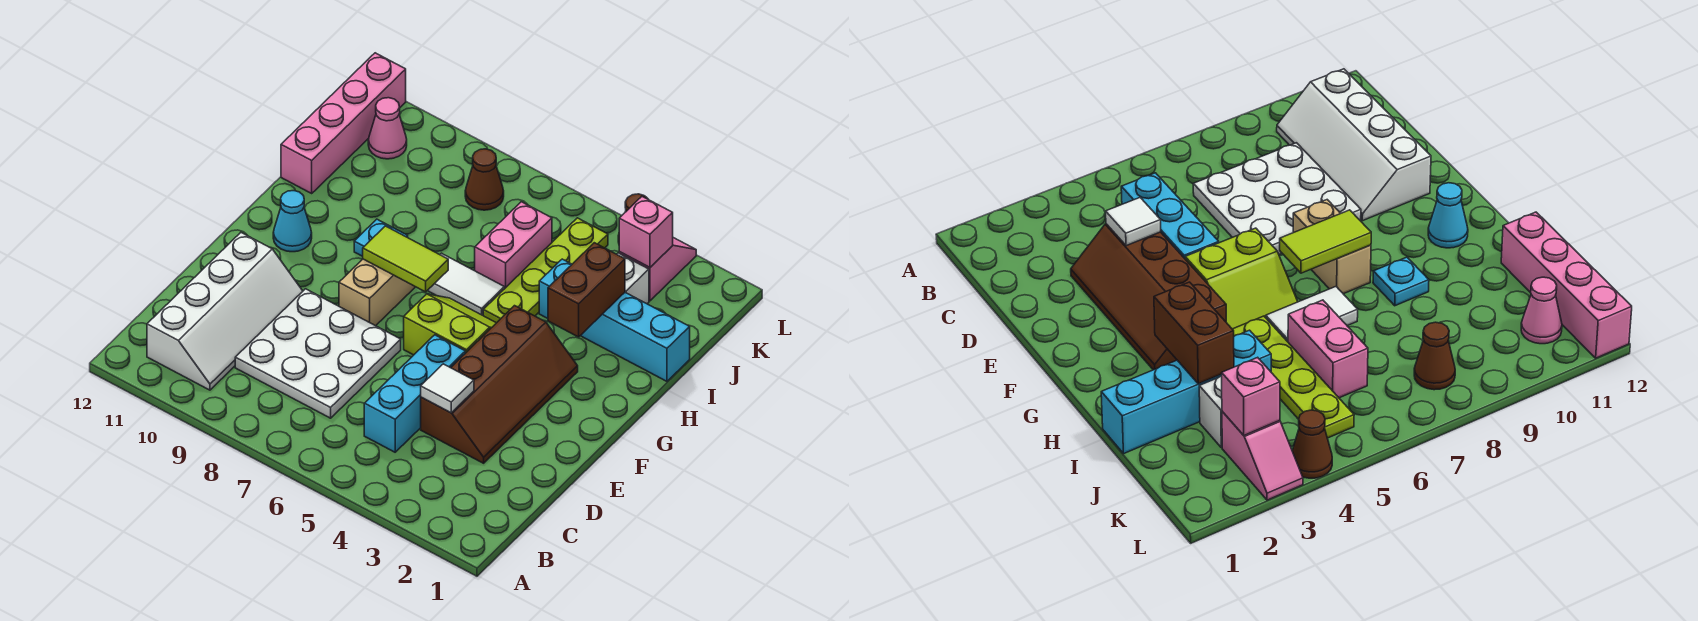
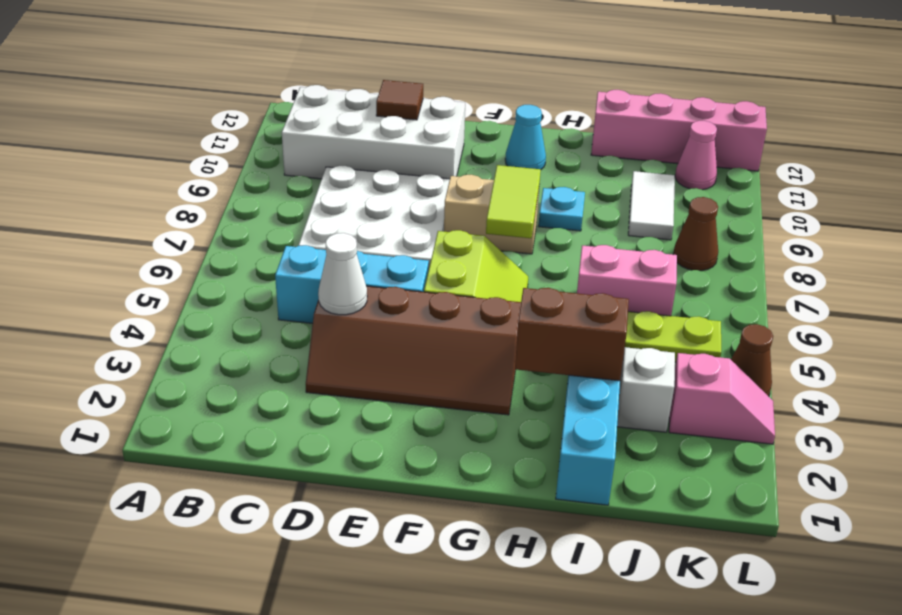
white slope B10:E11 level 1 top 11 -> white brick B10:E11 level 1
white tile D4 level 2 -> white cone D4 level 2
none -> brown tile D11 level 2
white tile H6:H7 level 1 -> white tile J9:J10 level 1
pink brick K3 level 2 -> none

